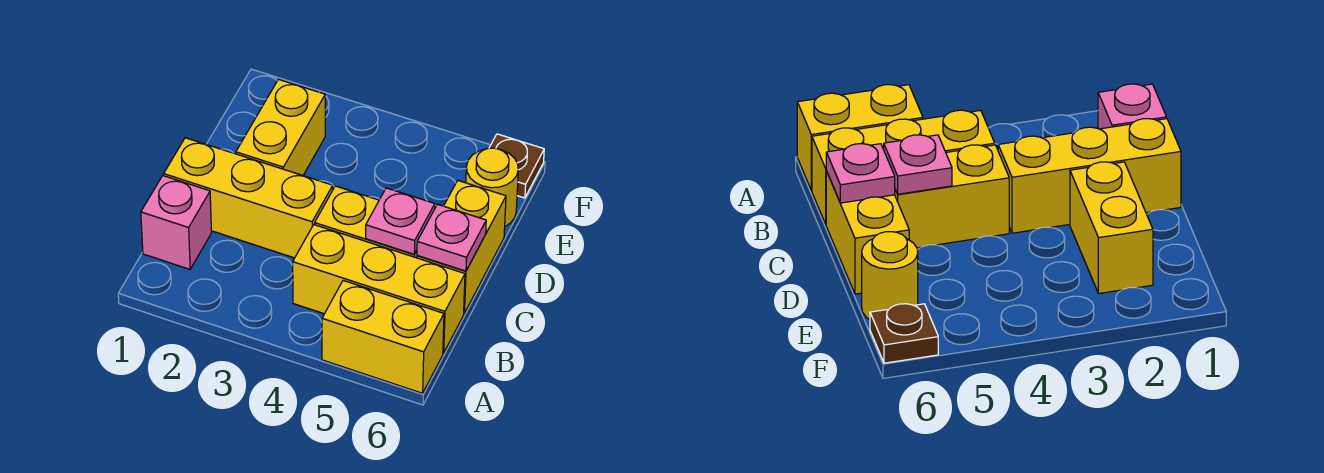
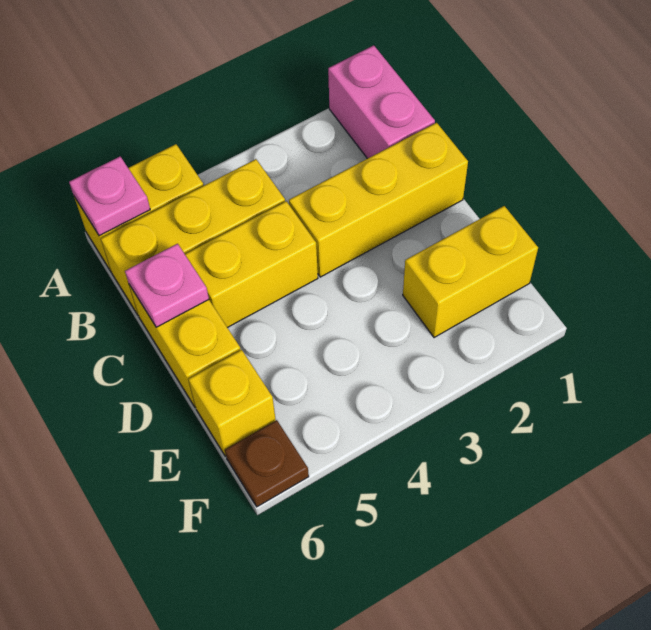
pink brick B1 level 1 -> pink brick A1:B1 level 1
pink plate C5 level 2 -> pink plate A6 level 2
yellow brick D2:E2 level 1 -> yellow brick E1:E2 level 1
yellow round brick E6 level 1 -> yellow brick E6 level 1

